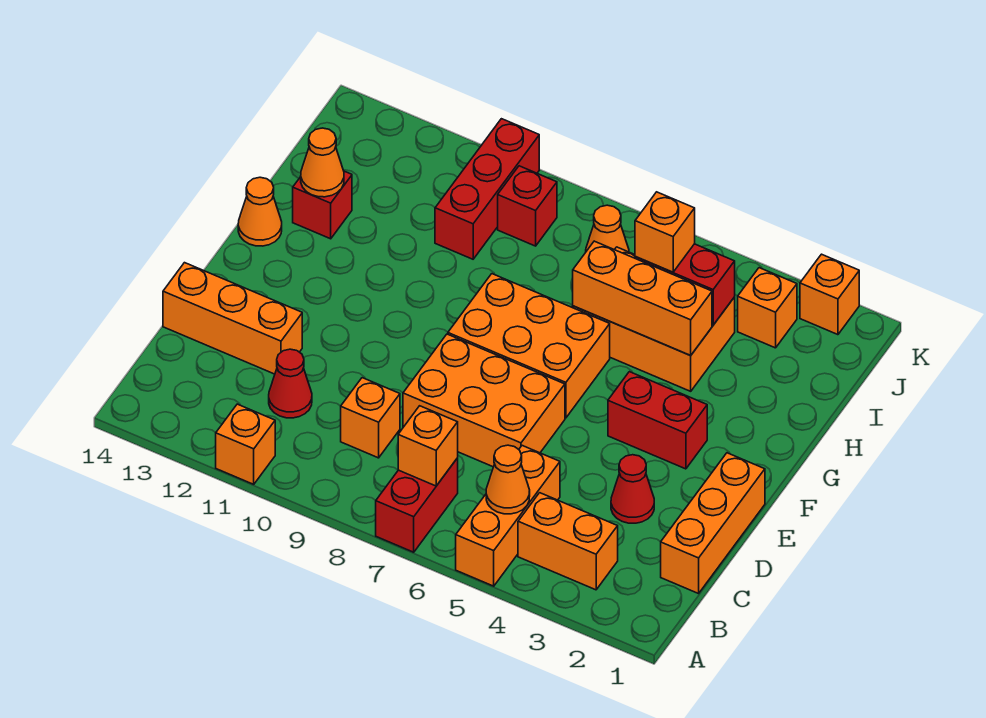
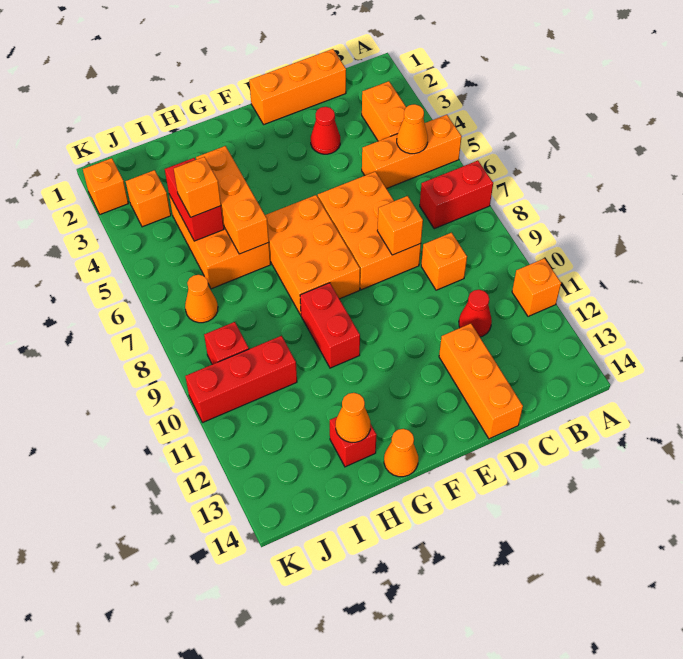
orange brick B7 level 2 -> orange brick D8 level 2
red brick F3:F4 level 1 -> red brick G9:G10 level 1

